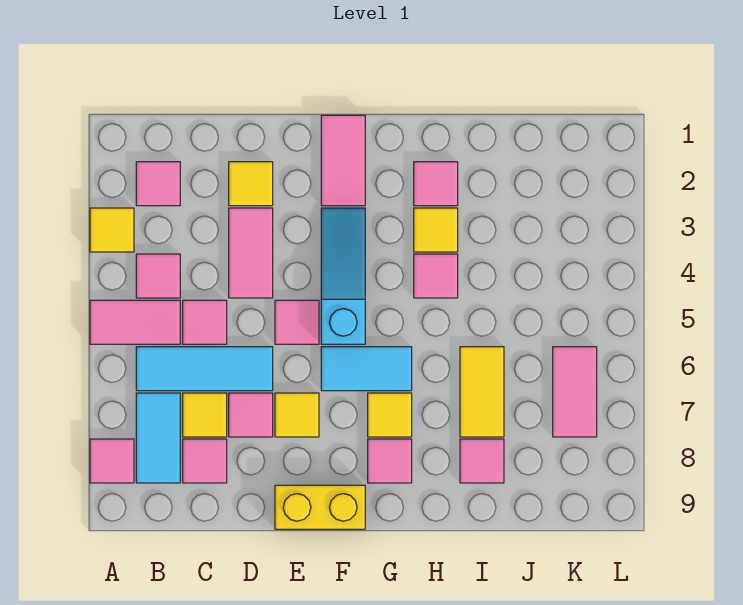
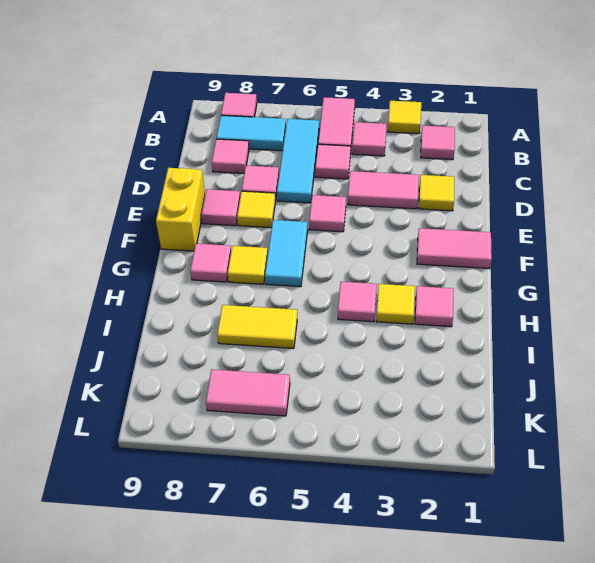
yellow tile C7 level 1 -> none
cyan slope F3:F5 level 1 top 5 -> none
pink tile I8 level 1 -> pink tile E8 level 1

